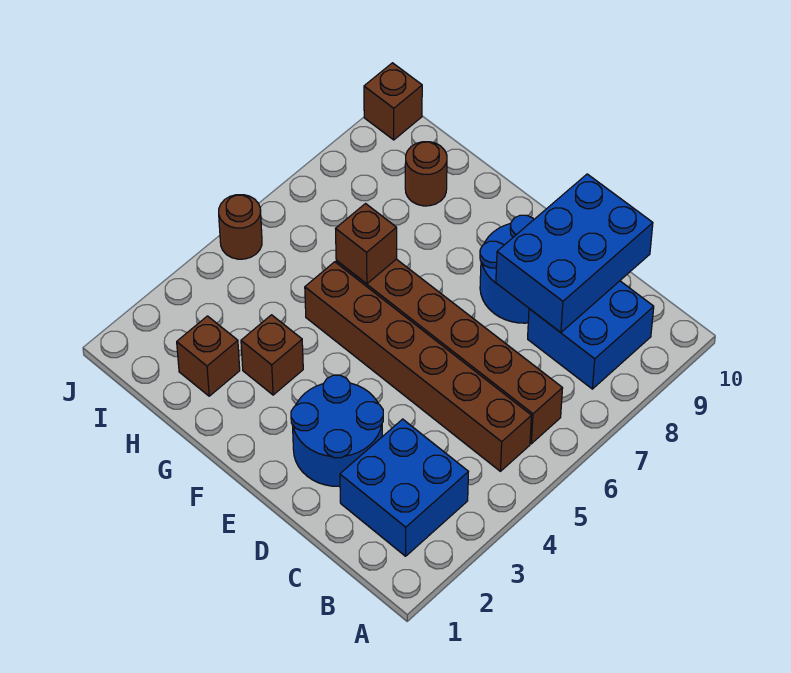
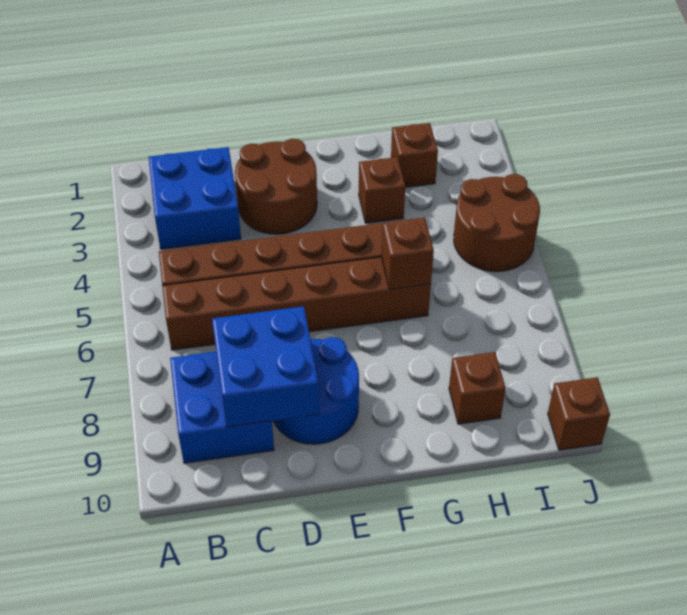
blue brick C8:D10 level 2 -> blue brick C8:D9 level 2
blue round brick D2:E3 level 1 -> brown round brick D2:E3 level 1
brown round brick H9 level 1 -> brown brick H9 level 1
brown round brick J5 level 1 -> brown round brick I4:J5 level 1

